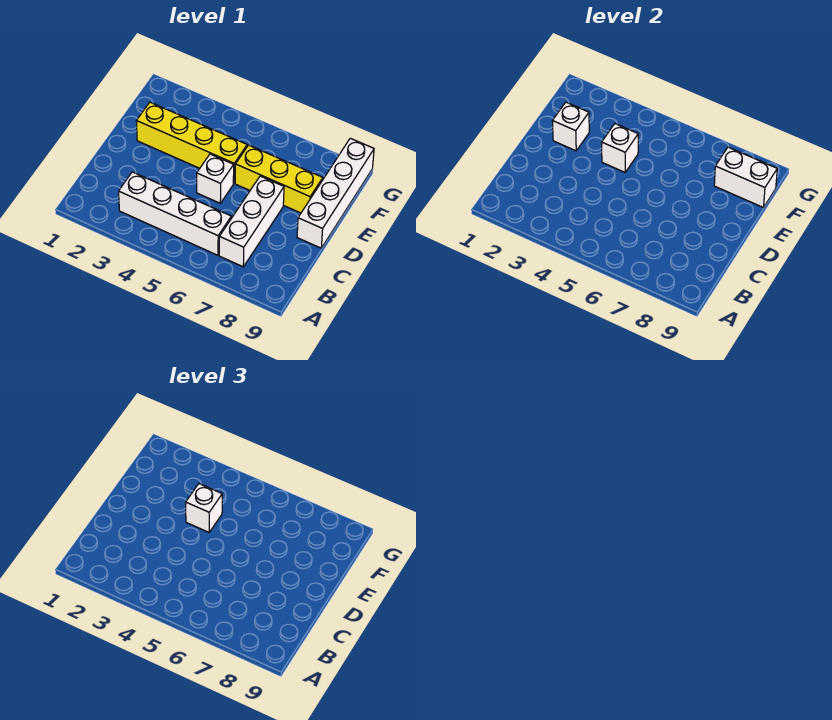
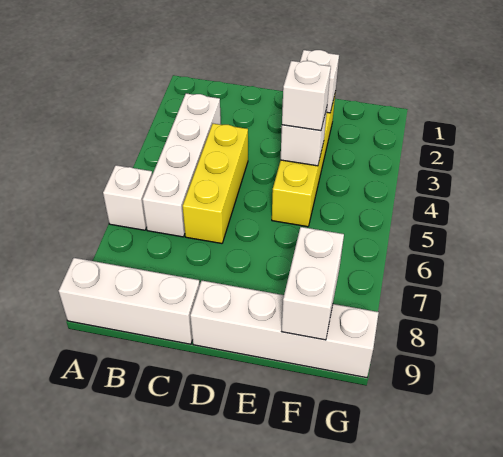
white brick B7:D7 level 1 -> white brick A9:C9 level 1
white brick D5 level 1 -> white brick A6 level 1
yellow brick E6:E8 level 1 -> yellow brick C4:C6 level 1

